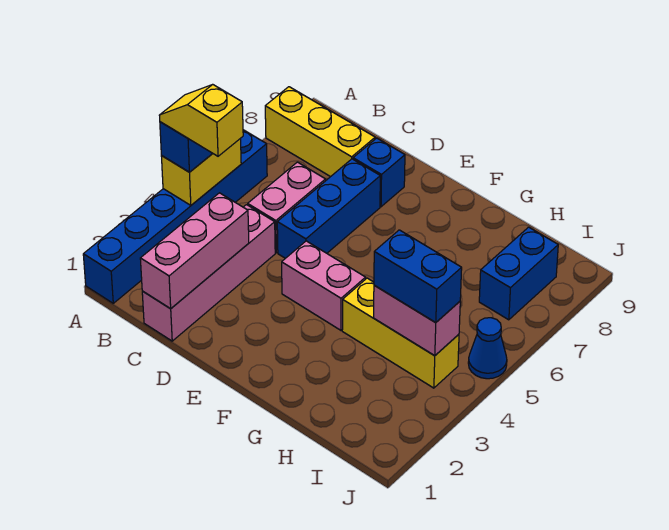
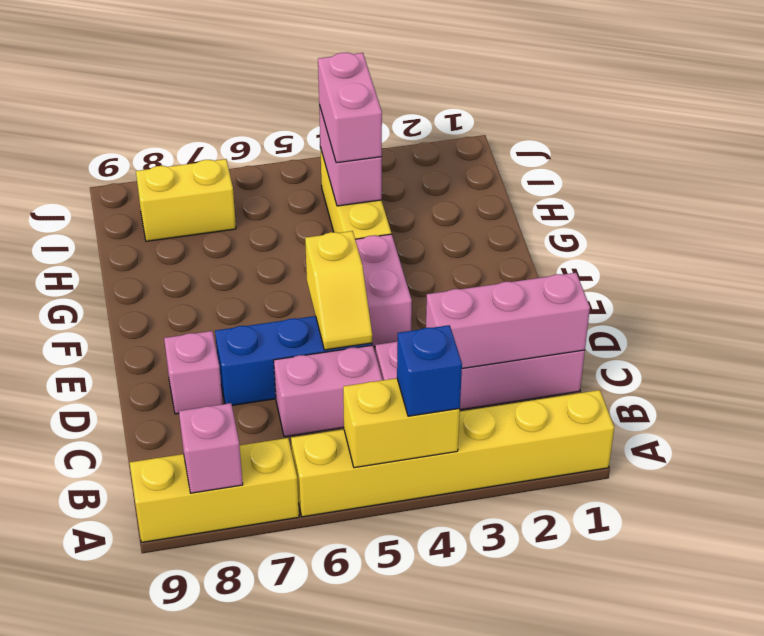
blue brick A1:A6 level 1 -> yellow brick A1:A6 level 1
yellow slope A4:B4 level 4 top B -> yellow slope D5:E5 level 2 top E
yellow brick A8:C8 level 1 -> yellow brick A7:A9 level 1
none -> pink brick A8 level 2
blue brick D8 level 1 -> pink brick D8 level 1
blue brick H4:I4 level 3 -> pink brick H4:I4 level 3
blue brick I7:I8 level 1 -> yellow brick I7:I8 level 1
blue cone J5 level 1 -> none

